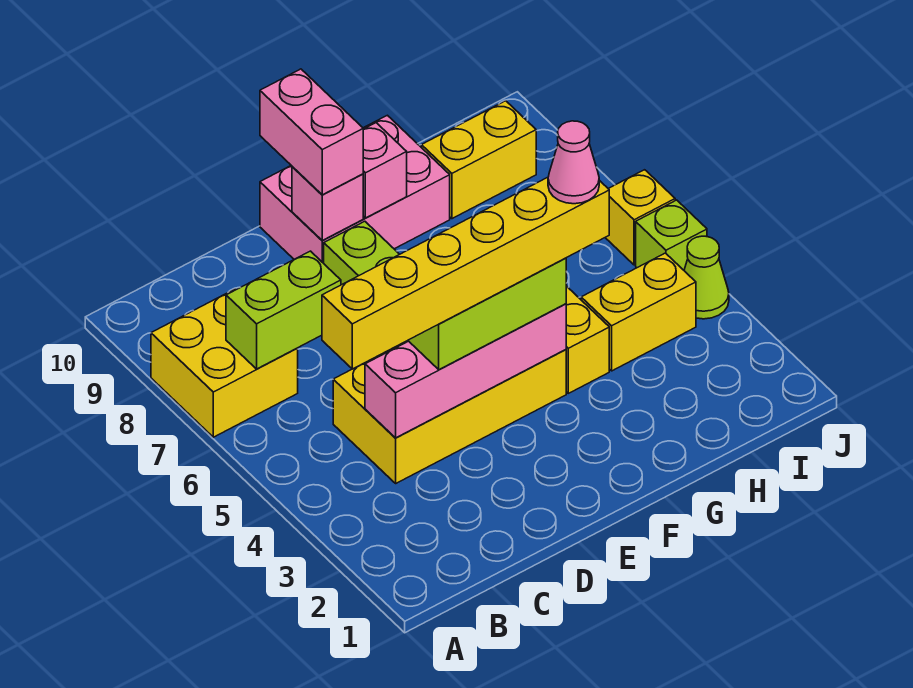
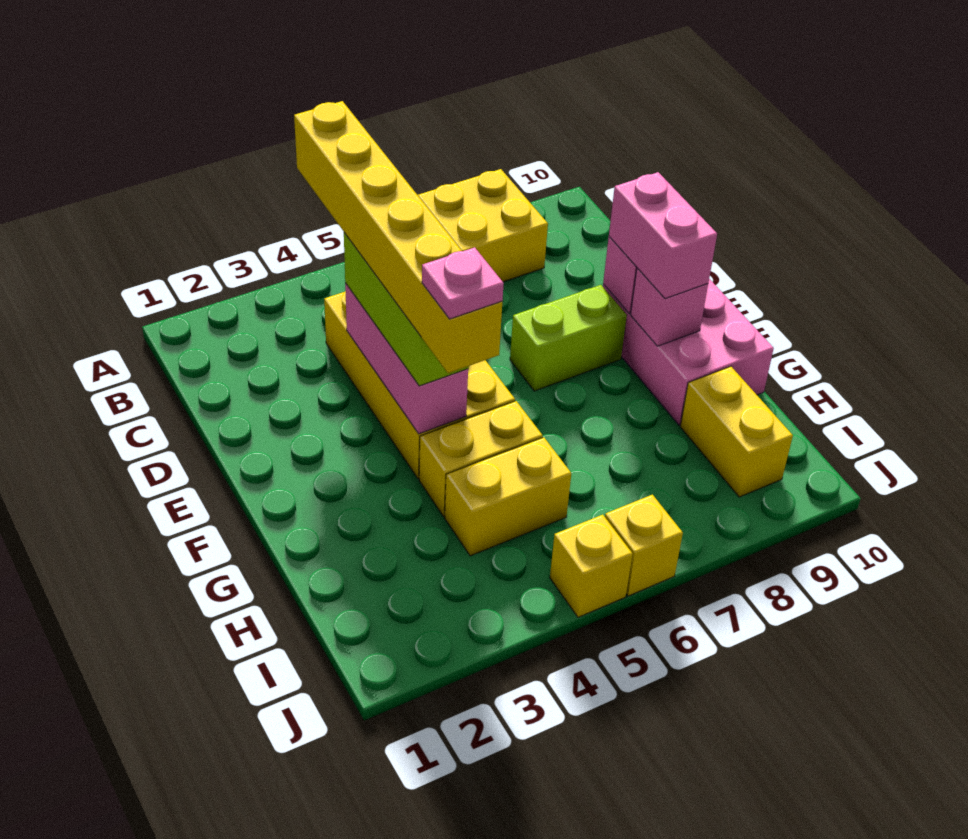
lime brick B7:C7 level 2 -> none
pink brick C4:F4 level 2 -> pink brick D4:F4 level 2
pink brick E9:E10 level 3 -> pink brick E9:F9 level 3
pink cone G4 level 5 -> pink plate G4 level 5
yellow brick H4:I4 level 1 -> yellow brick H4:H5 level 1
lime cone J4 level 1 -> none
lime brick J5 level 1 -> yellow brick J5 level 1

